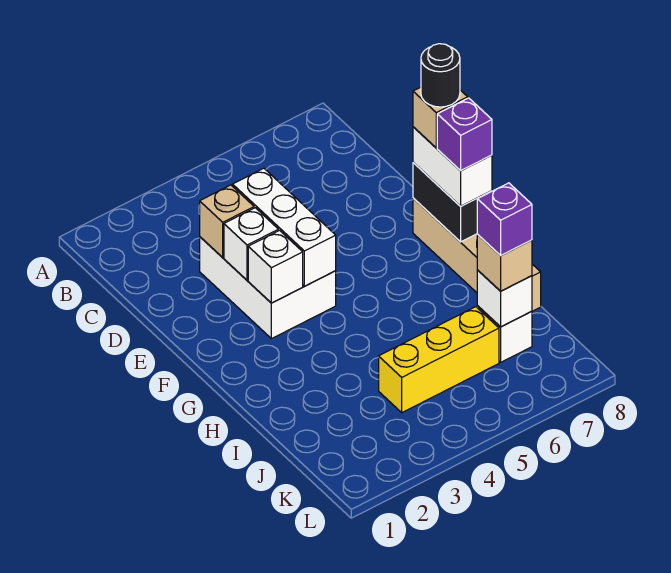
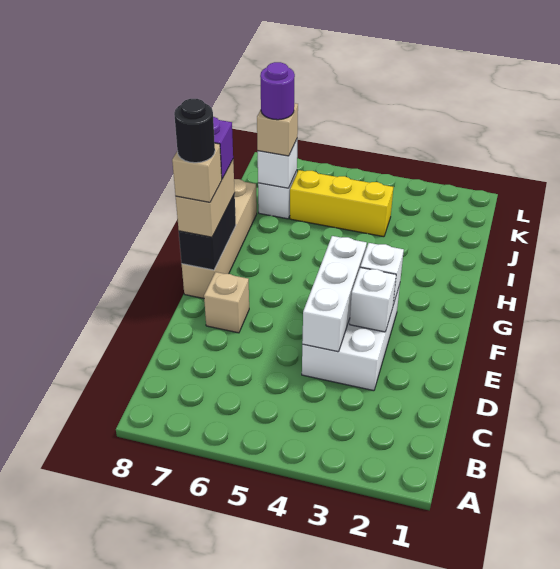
tan brick D3 level 2 -> tan brick E7 level 1
white brick F8:G8 level 3 -> tan brick F8:G8 level 3
purple brick J7 level 4 -> purple round brick J7 level 4

